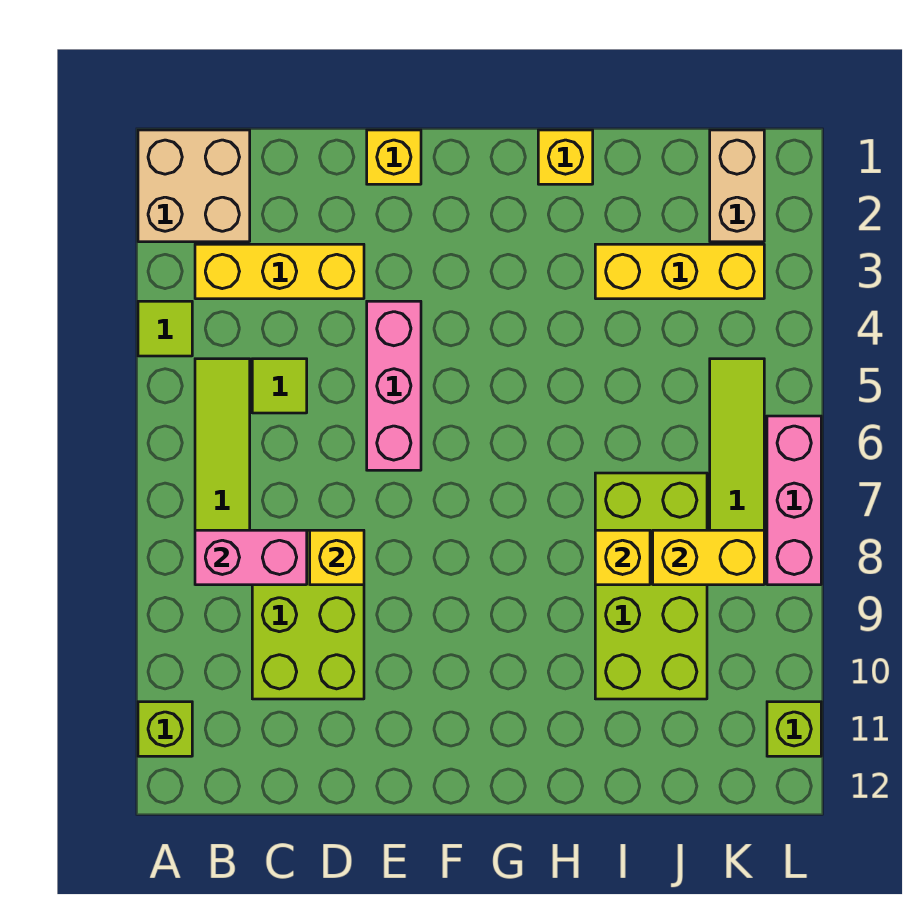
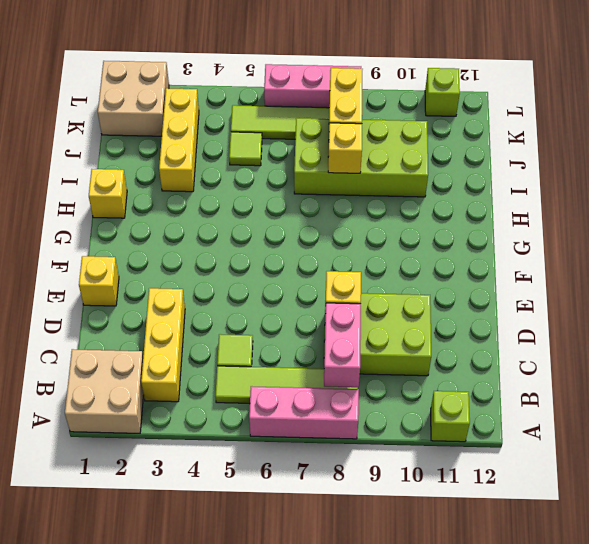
lime tile A4 level 1 -> lime tile J5 level 1
pink brick E4:E6 level 1 -> pink brick A6:A8 level 1
tan brick K1:K2 level 1 -> tan brick K1:L2 level 1

